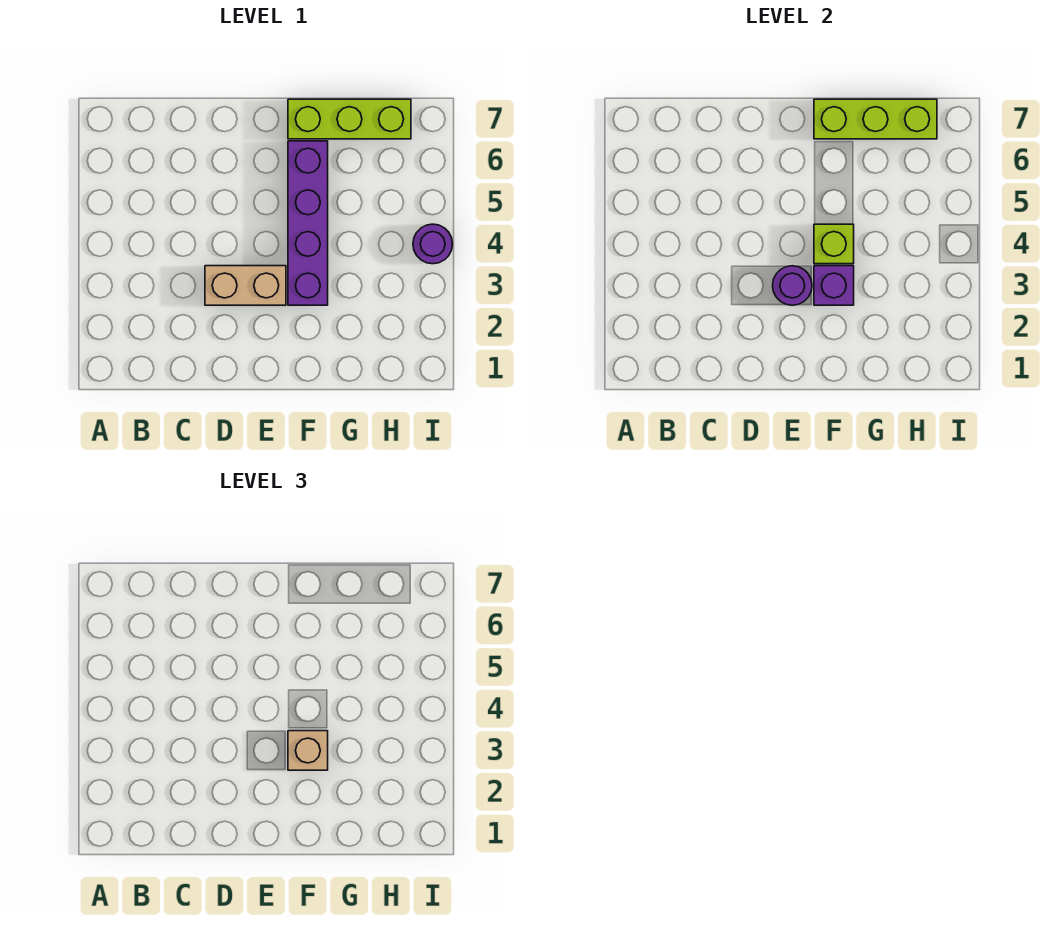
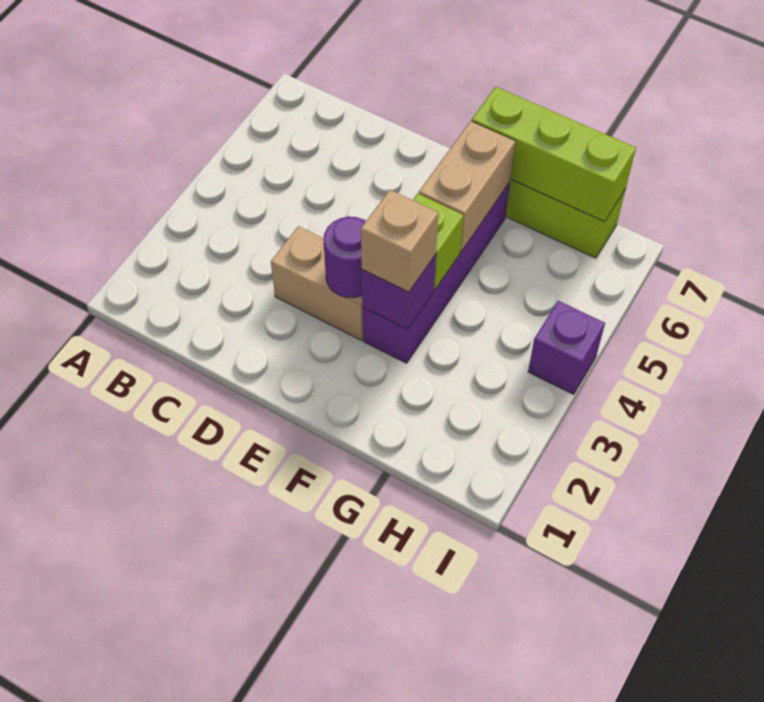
none -> tan brick F5:F6 level 2
purple round brick I4 level 1 -> purple brick I4 level 1

